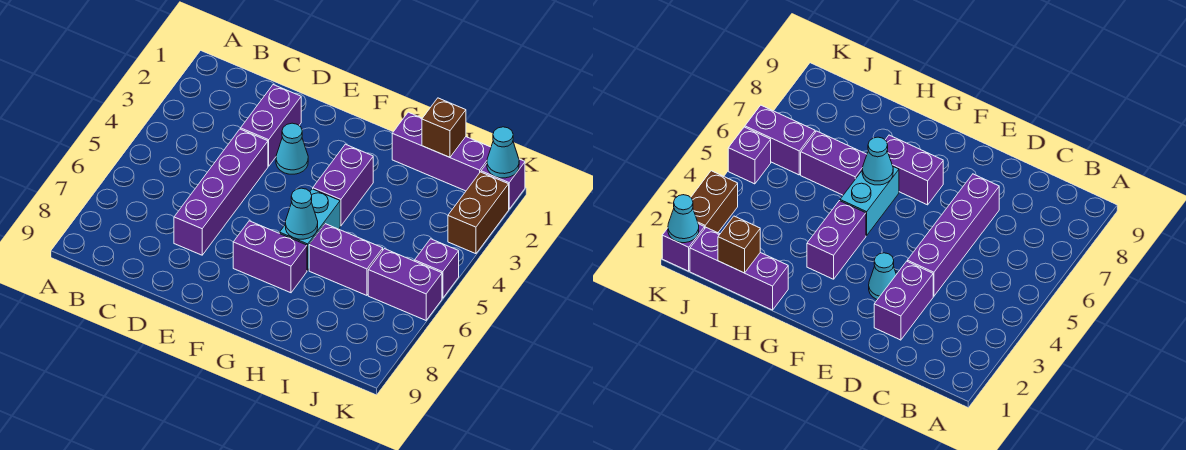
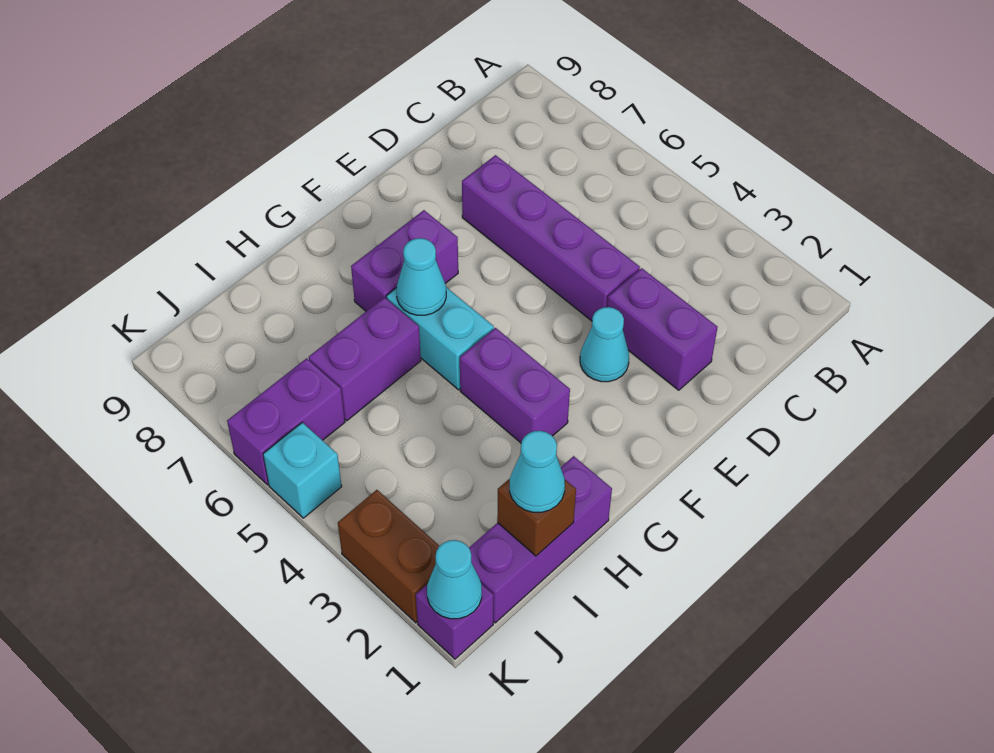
none -> cyan cone I1 level 3
purple brick K5 level 1 -> cyan brick K5 level 1

